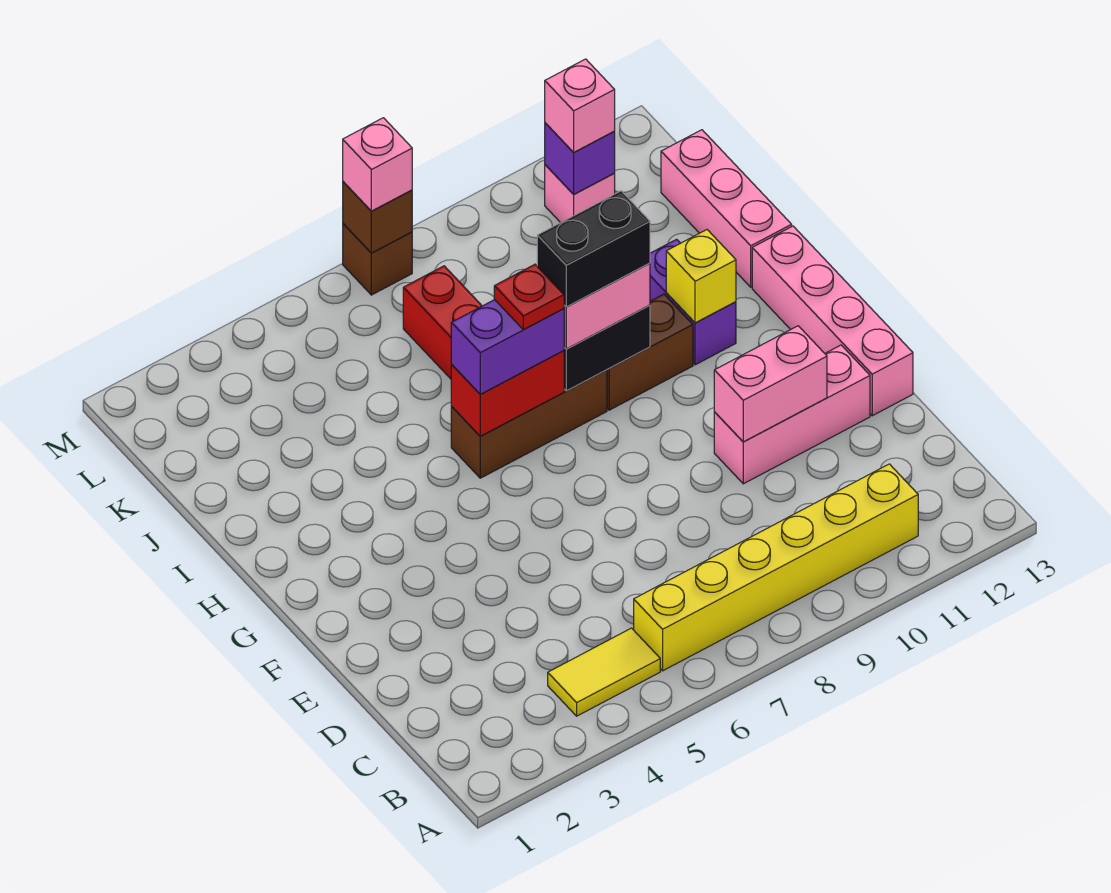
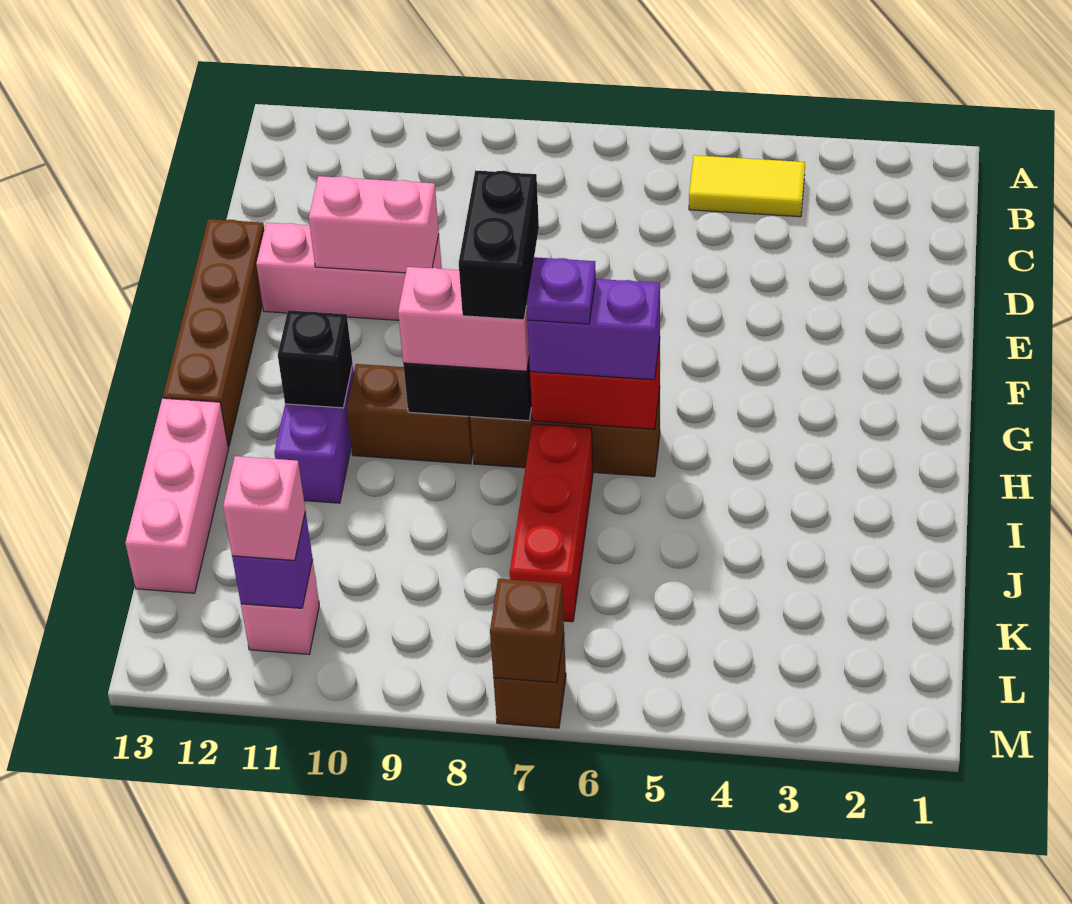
yellow brick B6:B11 level 1 -> none
pink brick E13:H13 level 1 -> brown brick E13:H13 level 1
red plate H7 level 4 -> purple plate H7 level 4
black brick H8:H9 level 4 -> black brick G8:H8 level 4
yellow brick H11 level 2 -> black brick H11 level 2
pink brick M7 level 3 -> none

